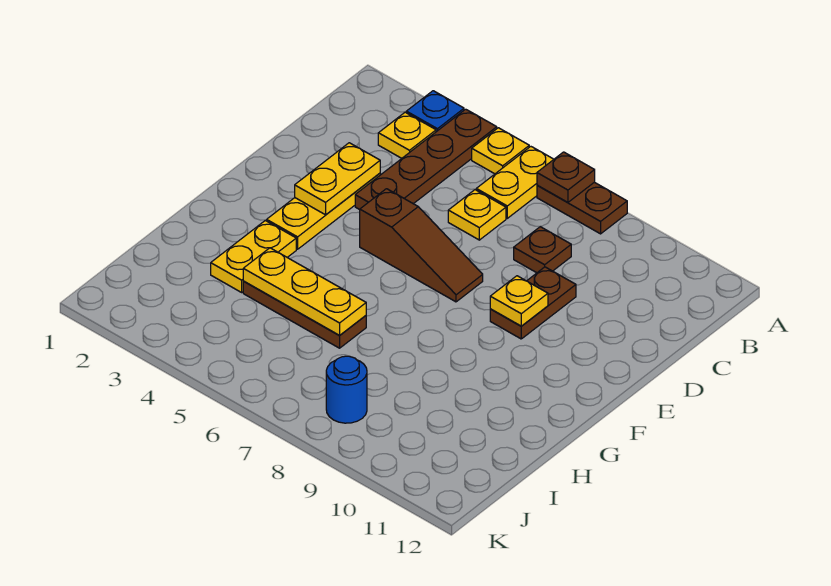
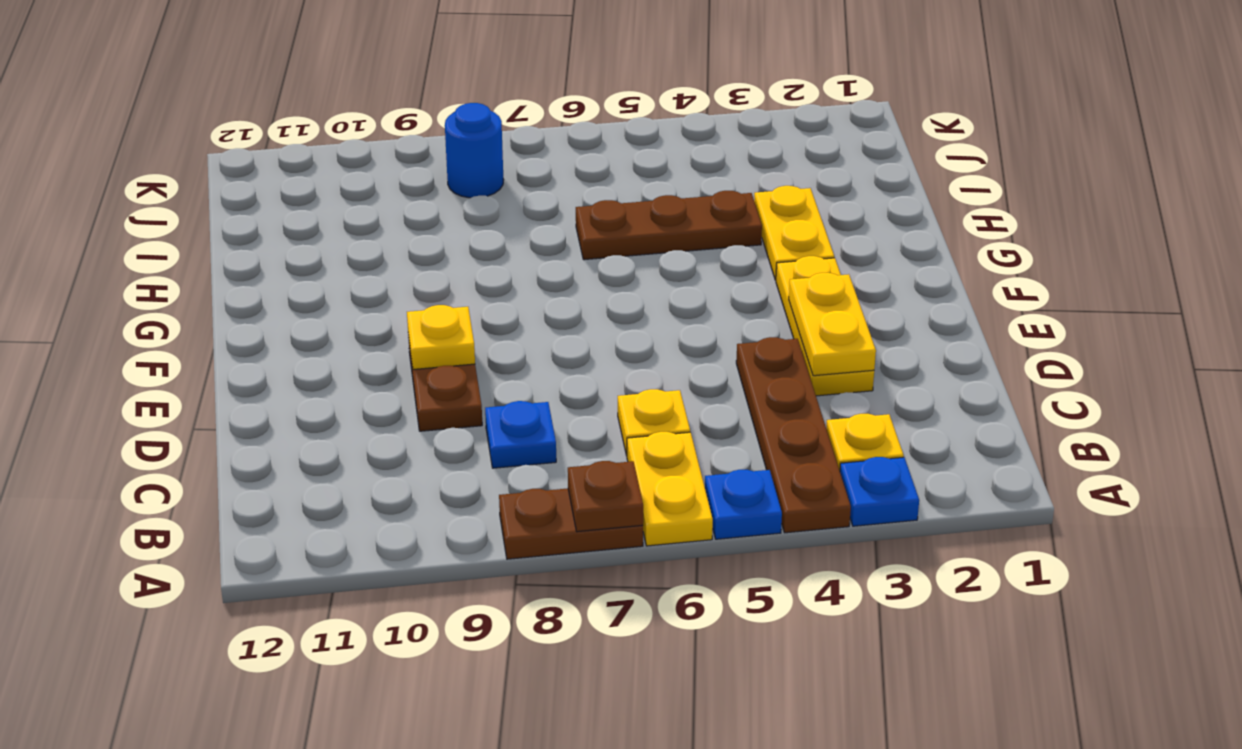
yellow plate A5 level 1 -> blue plate A5 level 1
brown plate C8 level 1 -> blue plate C8 level 1
brown slope E5:E7 level 1 top 5 -> none
yellow plate H4:H6 level 2 -> none

